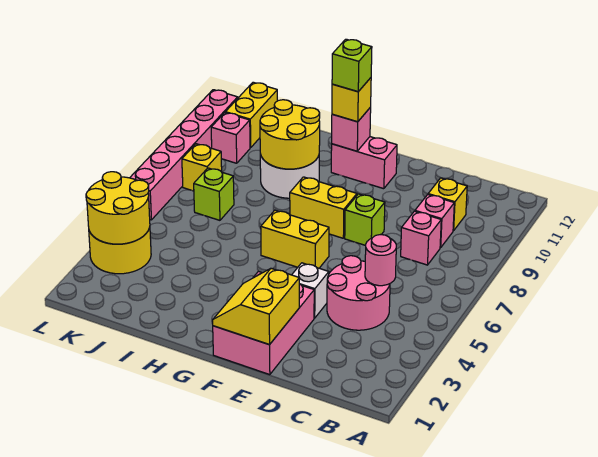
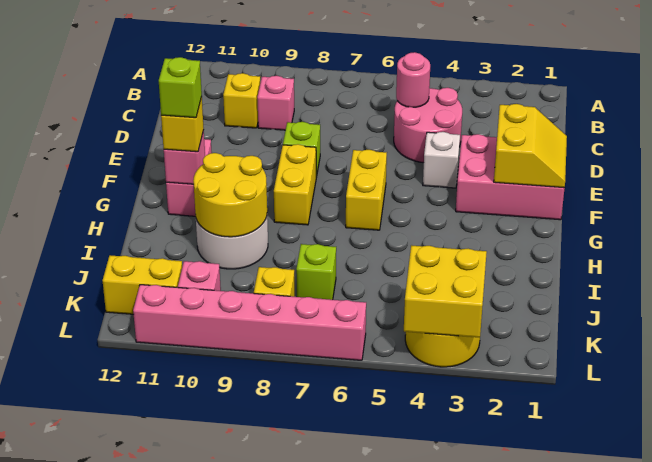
pink brick C8 level 1 -> none
yellow slope E1:F2 level 2 top E -> yellow slope E1:F2 level 2 top 2
yellow round brick K3:L4 level 2 -> yellow brick K3:L4 level 2

